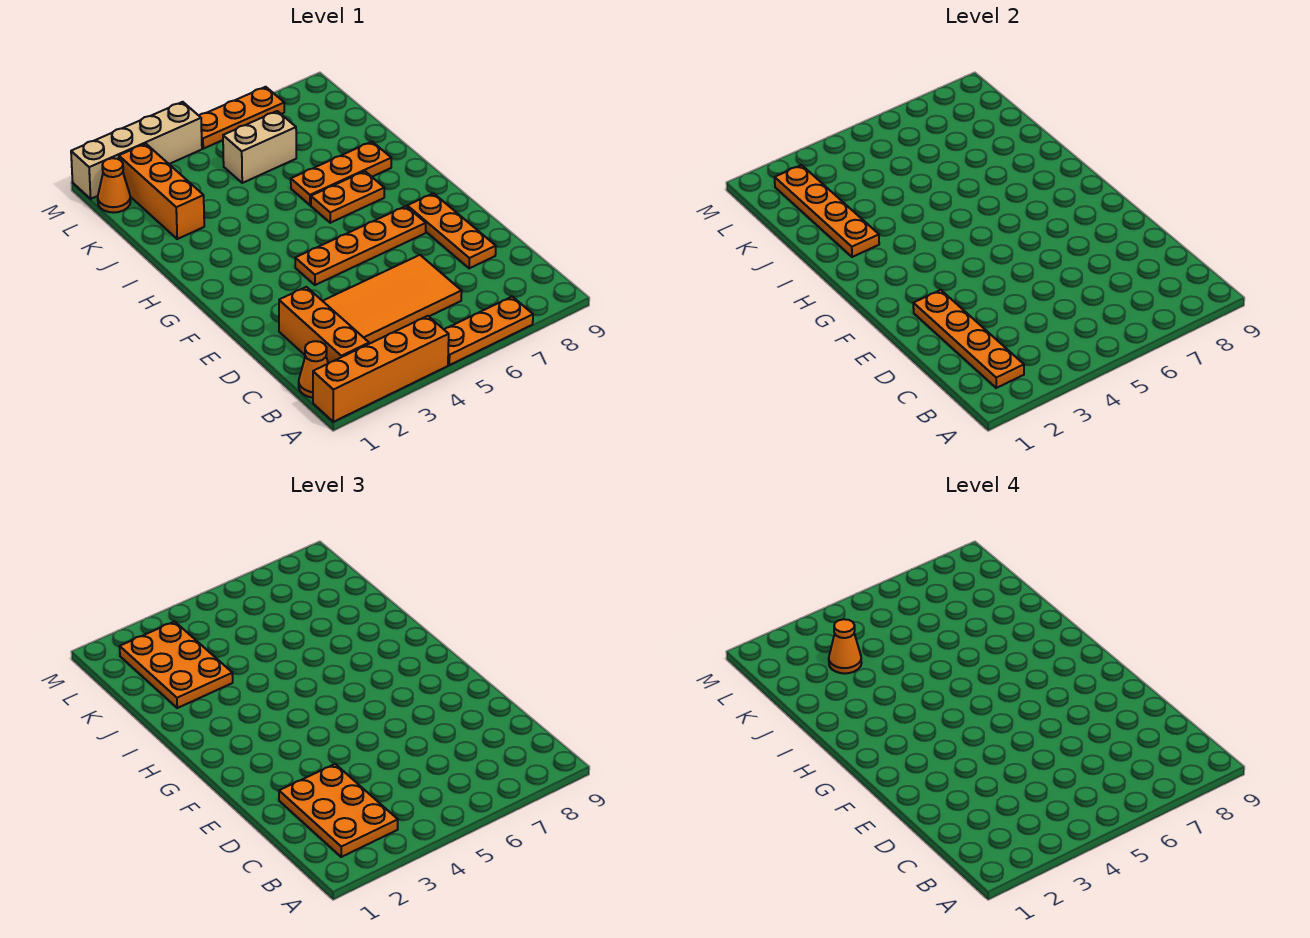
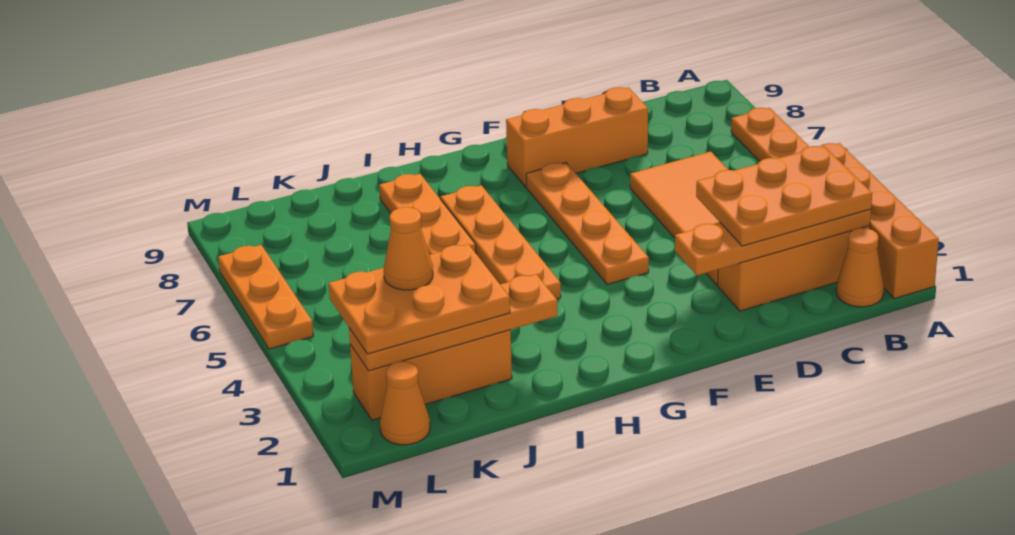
orange plate D8:F8 level 1 -> orange brick D8:F8 level 1
orange plate H6:H7 level 1 -> orange plate H4:H7 level 1
tan brick K5:K6 level 1 -> none
tan brick M1:M4 level 1 -> none

